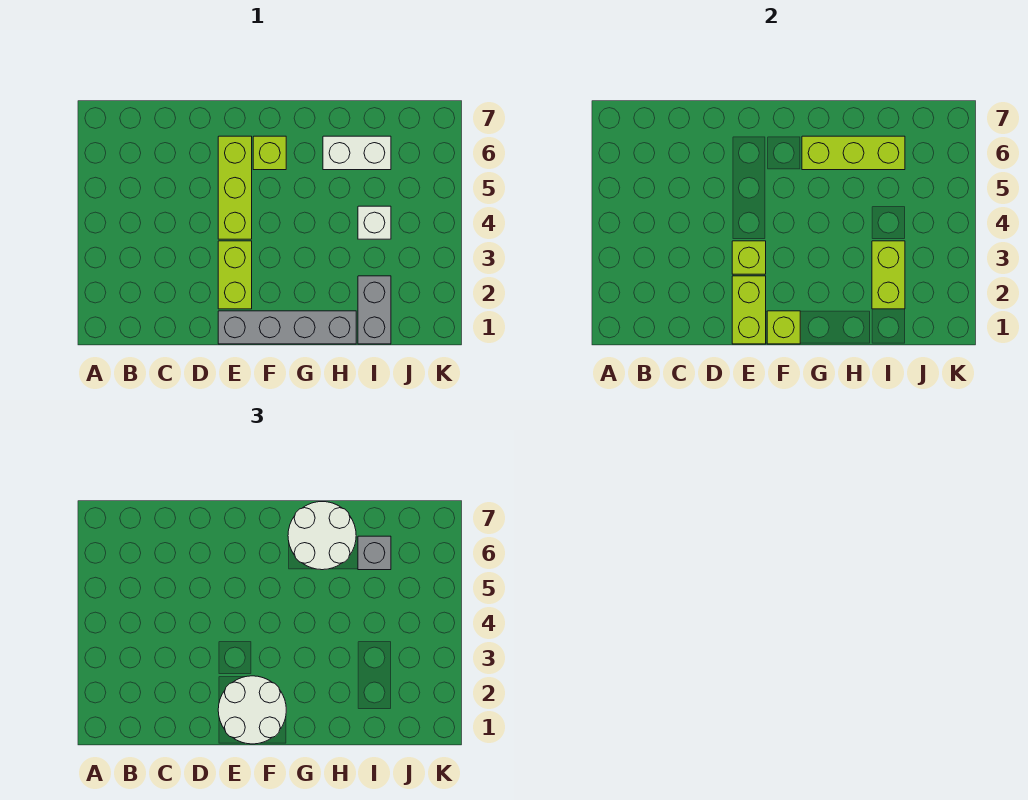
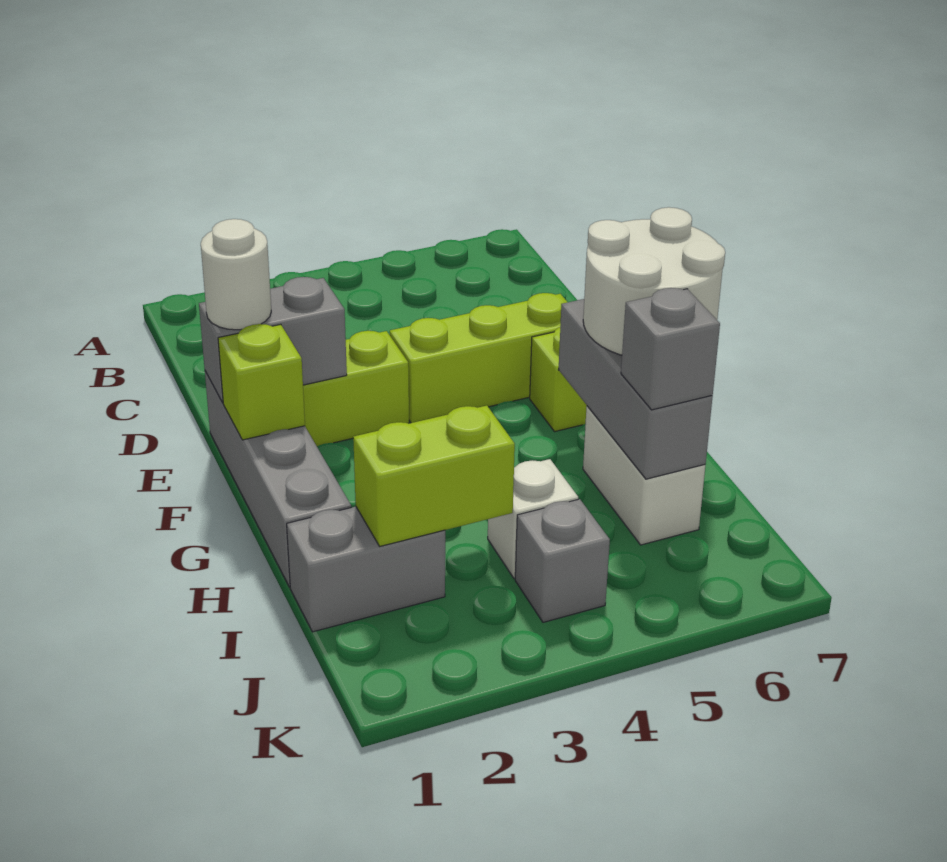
lime brick E1:E2 level 2 -> grey brick E1:E2 level 2
white round brick E1:F2 level 3 -> white round brick E1 level 3
lime brick E3 level 2 -> none
lime brick G6:I6 level 2 -> grey brick G6:I6 level 2
none -> grey brick J4 level 1

